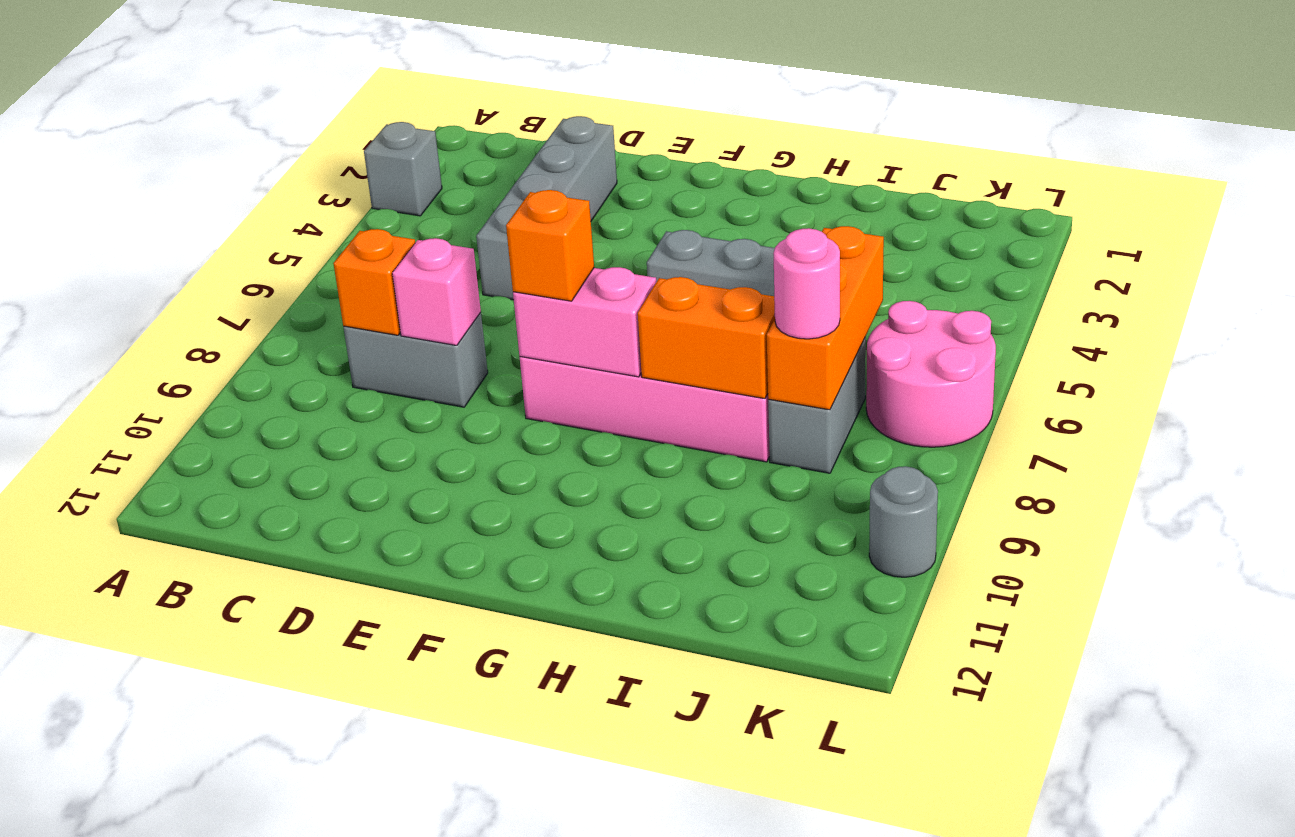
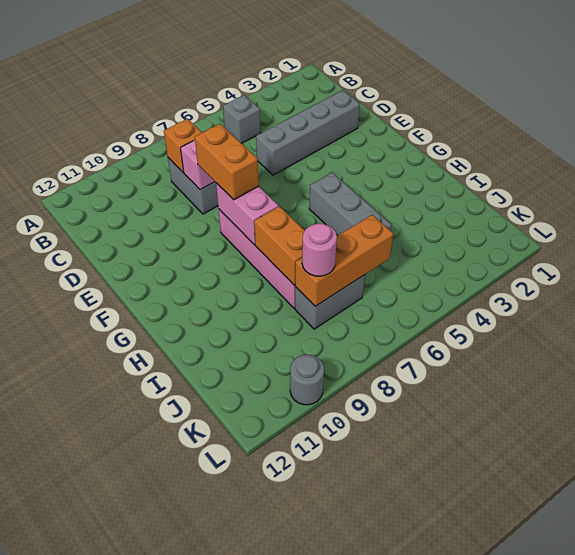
grey brick A3 level 1 -> grey brick B5 level 1
orange brick F8 level 3 -> orange brick E8:F8 level 3
pink round brick K6:L7 level 1 -> none

